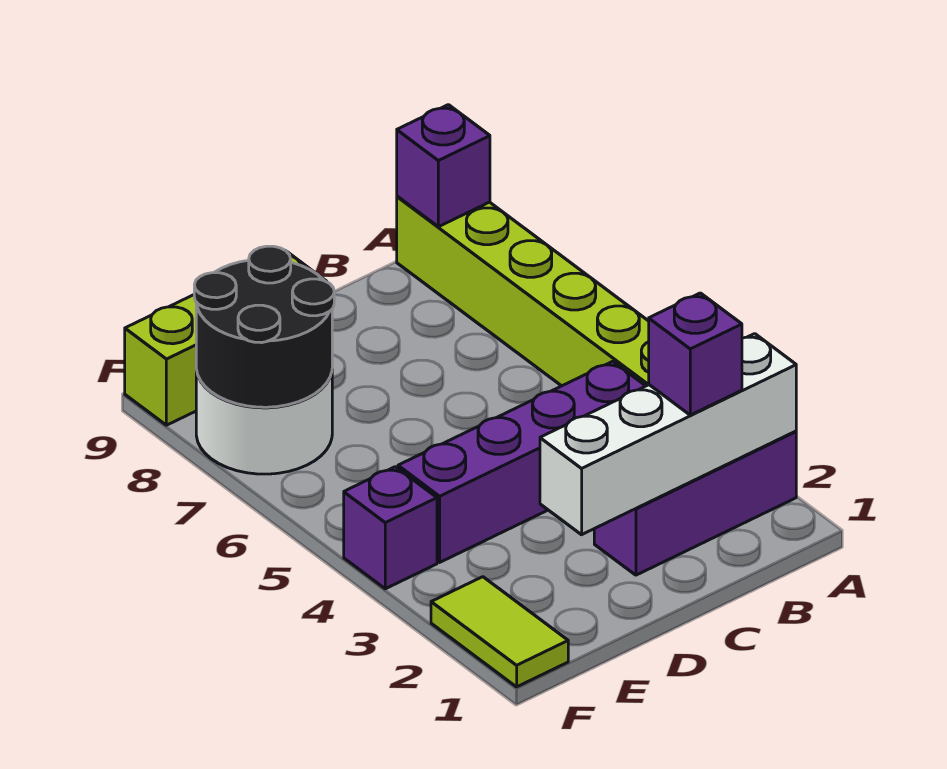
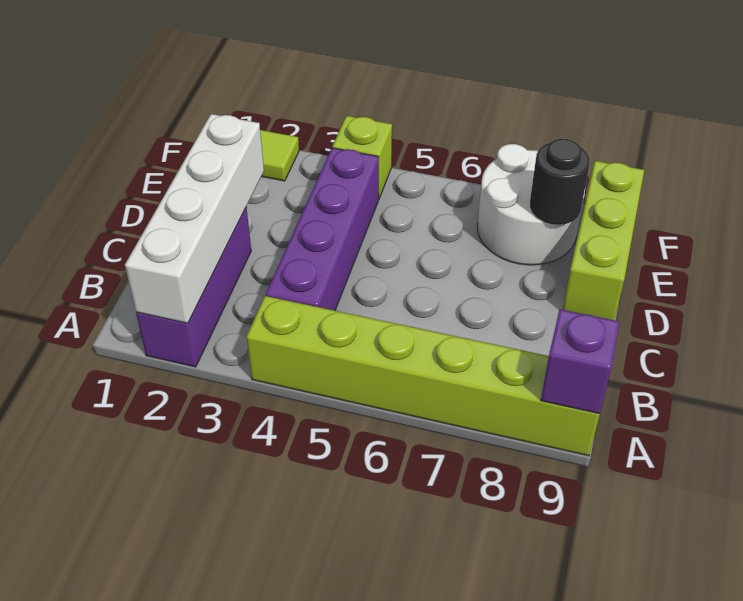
purple brick B2 level 3 -> none
black round brick E7:F8 level 2 -> black round brick E8 level 2
purple brick F4 level 1 -> lime brick F4 level 1

